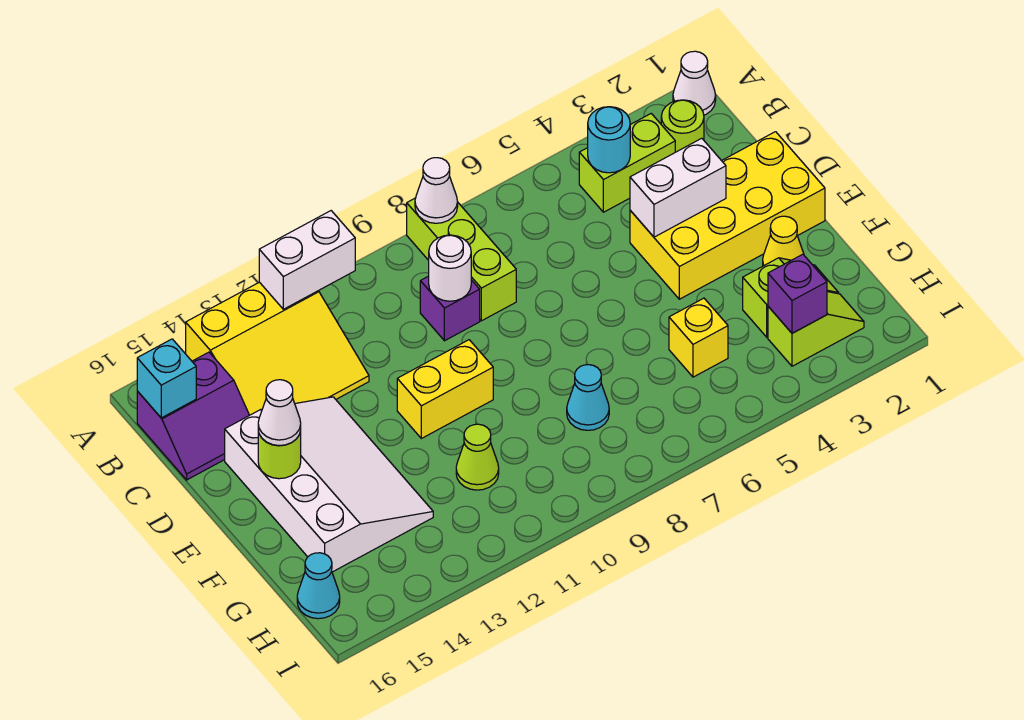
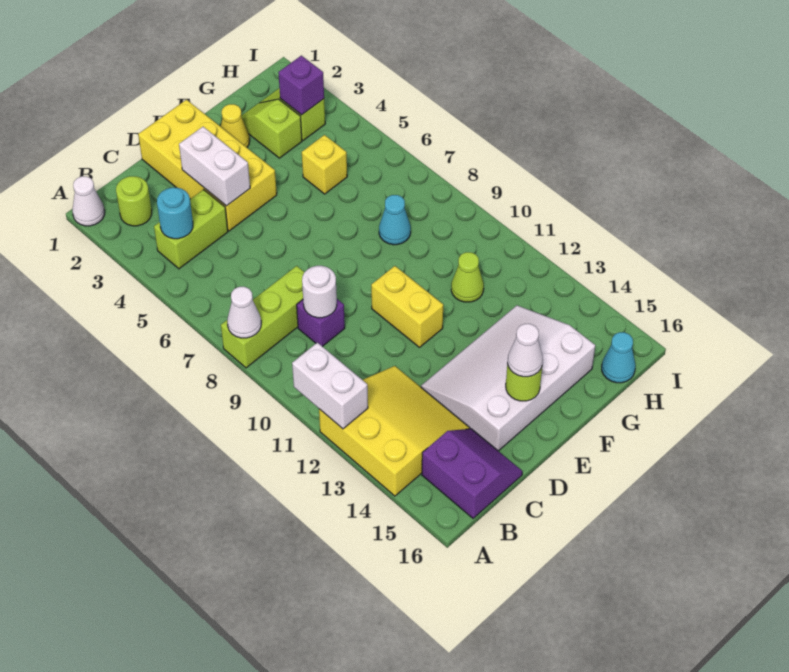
lime brick B3:B4 level 1 -> lime brick B4:C4 level 1
cyan brick B16 level 2 -> none

